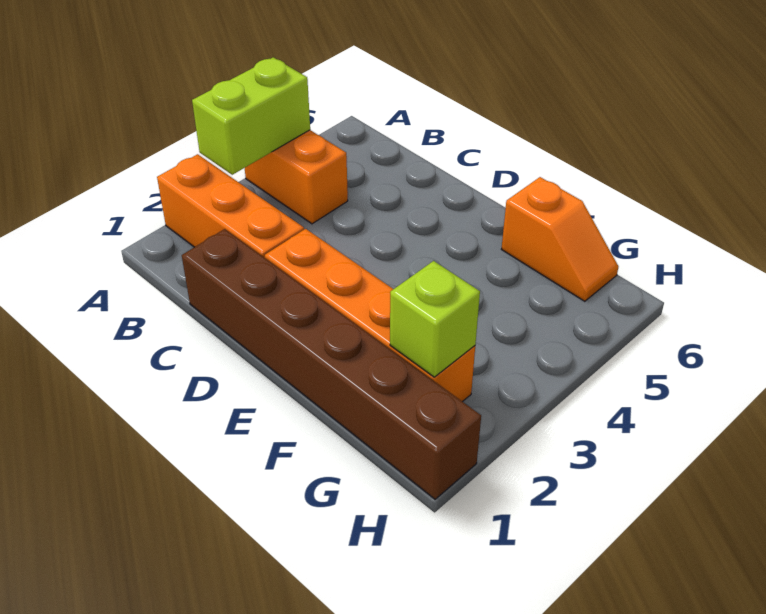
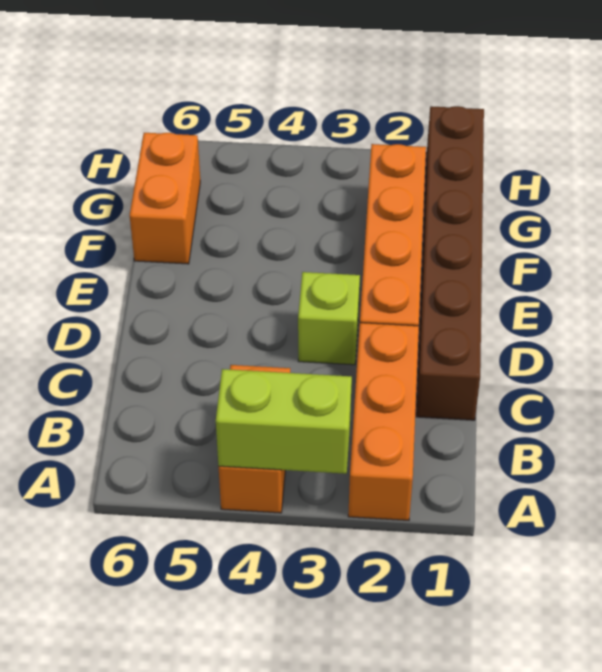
orange slope F6:G6 level 1 top F -> orange brick F6:G6 level 1
lime brick G2 level 2 -> lime brick D3 level 1

